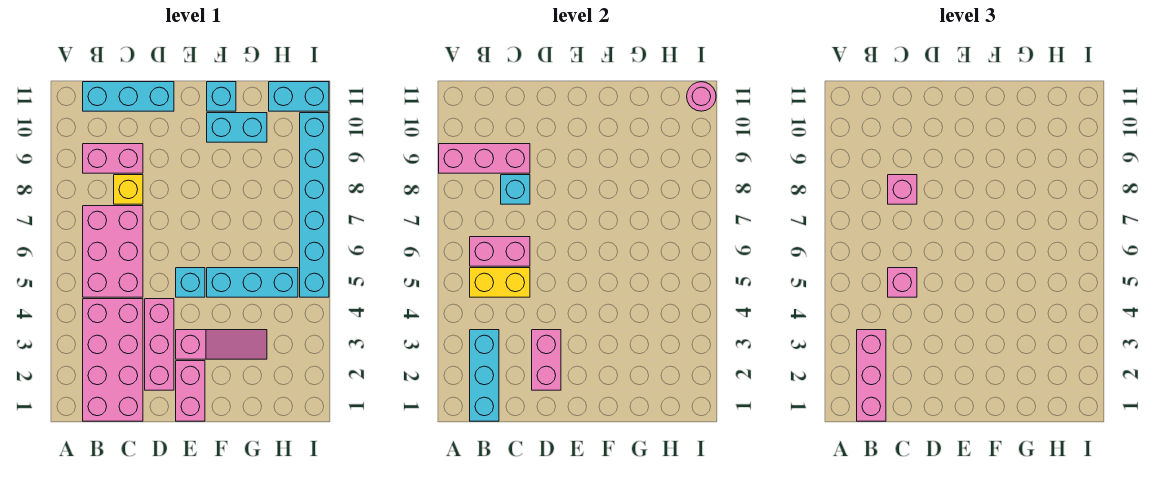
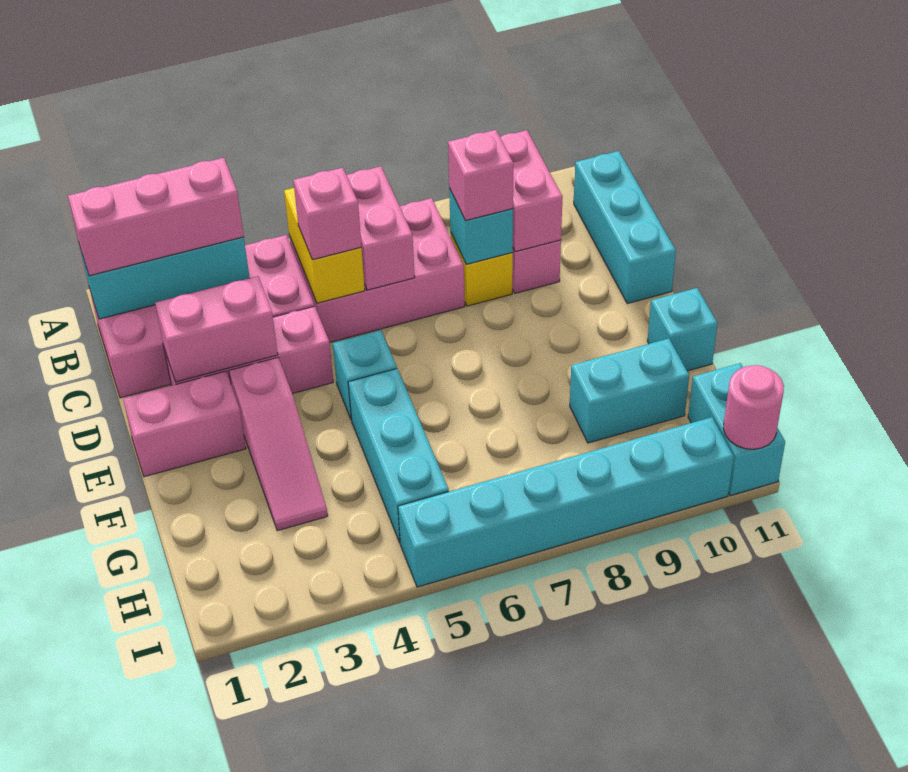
pink brick A9:C9 level 2 -> pink brick B9:C9 level 2
cyan brick F10:G10 level 1 -> cyan brick G9:G10 level 1

